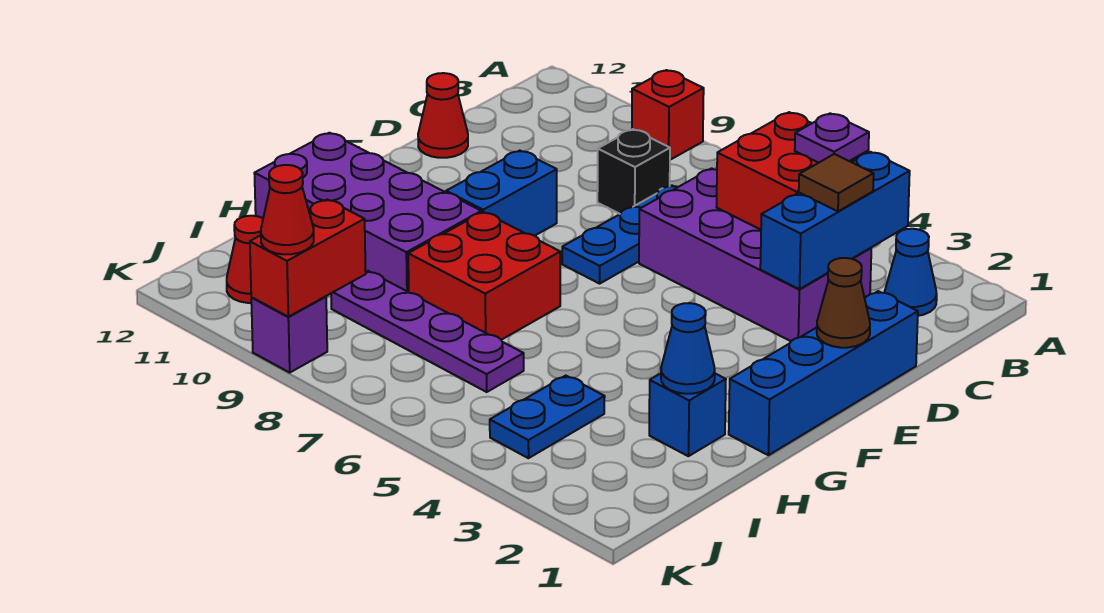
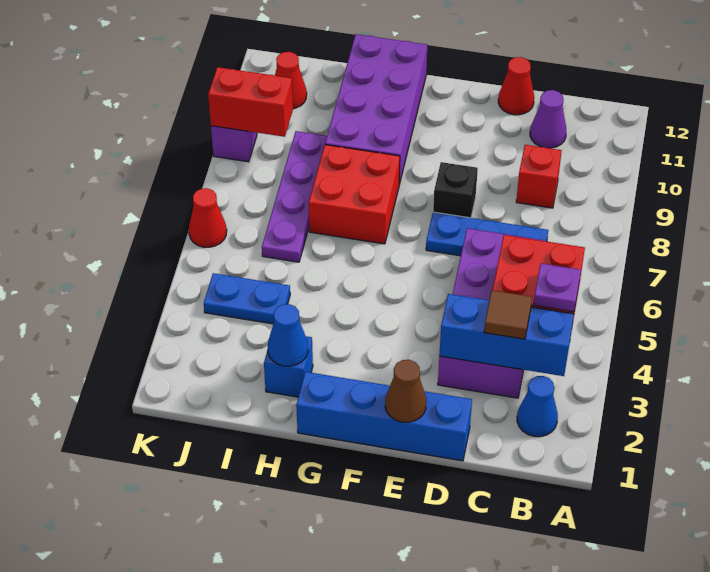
red brick A9 level 1 -> red brick C9 level 1
black brick C8 level 1 -> black brick E8 level 1
none -> purple cone C11 level 1
blue brick E9:F9 level 1 -> none
red cone K9 level 3 -> red cone K6 level 1

